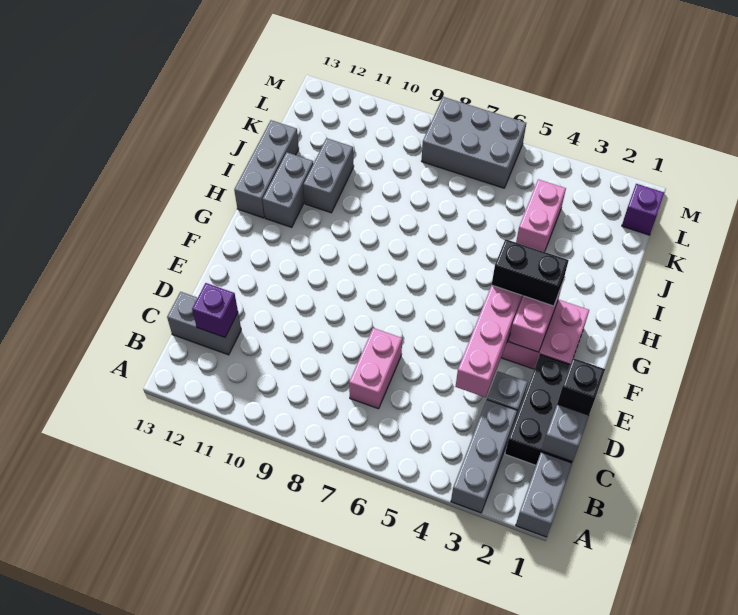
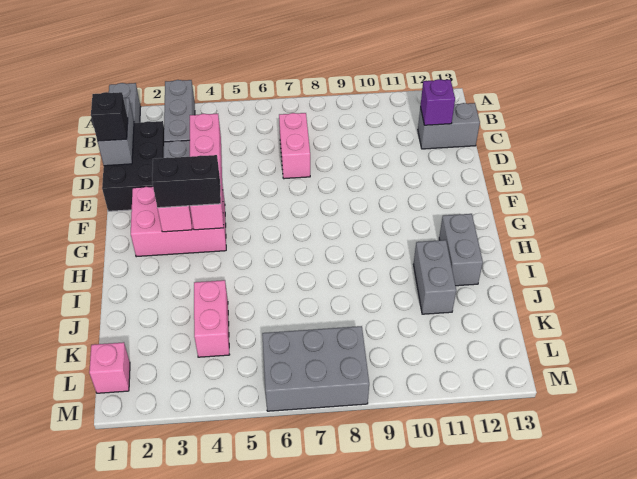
grey brick H13:J13 level 1 -> none
purple brick L1 level 1 -> pink brick L1 level 1

